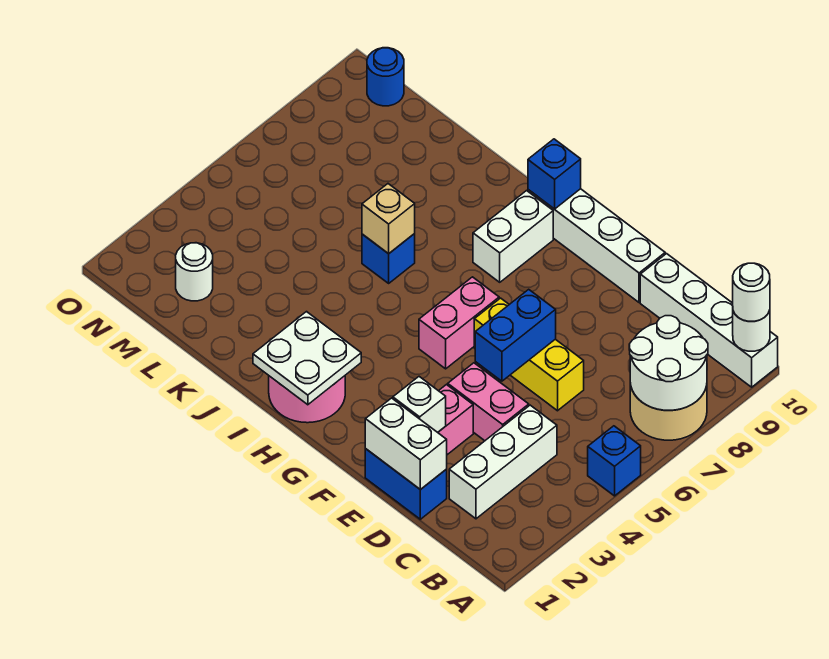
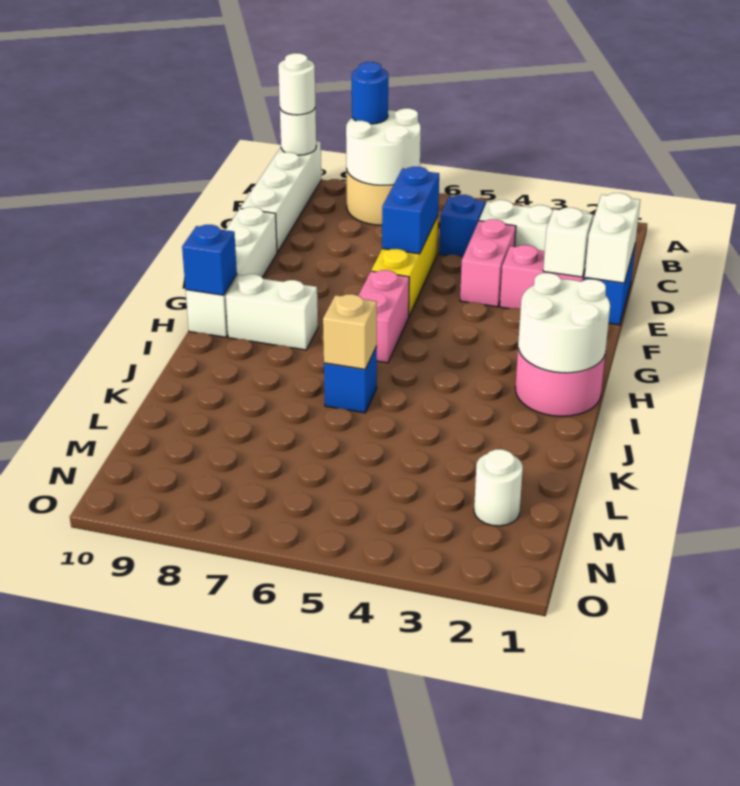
blue brick A5 level 1 -> blue brick C5 level 1
blue brick E5:E6 level 2 -> blue brick D6:E6 level 2
pink brick G5:G6 level 1 -> pink brick G6:H6 level 1
white plate H1:I2 level 2 -> white round brick H1:I2 level 2
blue round brick N10 level 1 -> blue round brick A8 level 3

